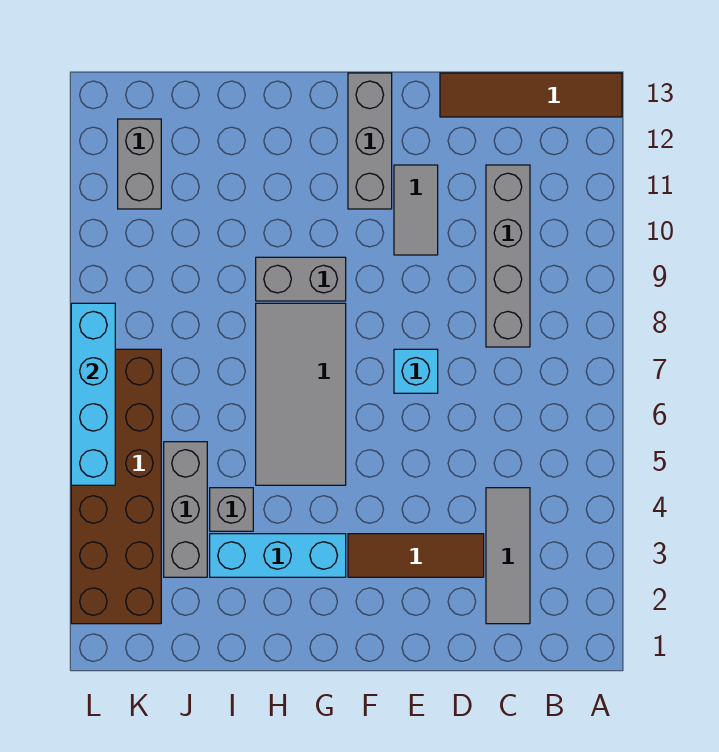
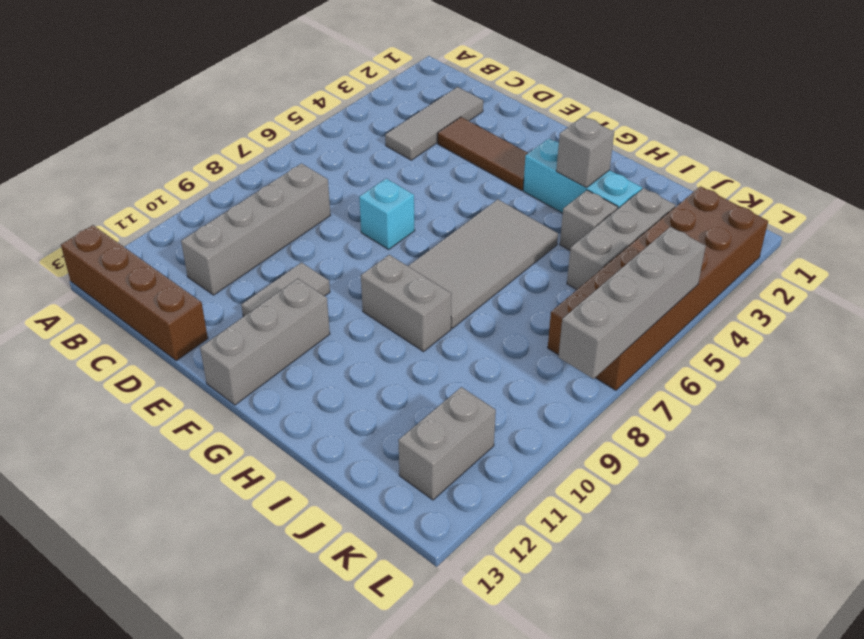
brown tile A13:D13 level 1 -> brown brick A13:D13 level 1
none -> grey brick H3 level 2
cyan brick L5:L8 level 2 -> grey brick L5:L8 level 2

